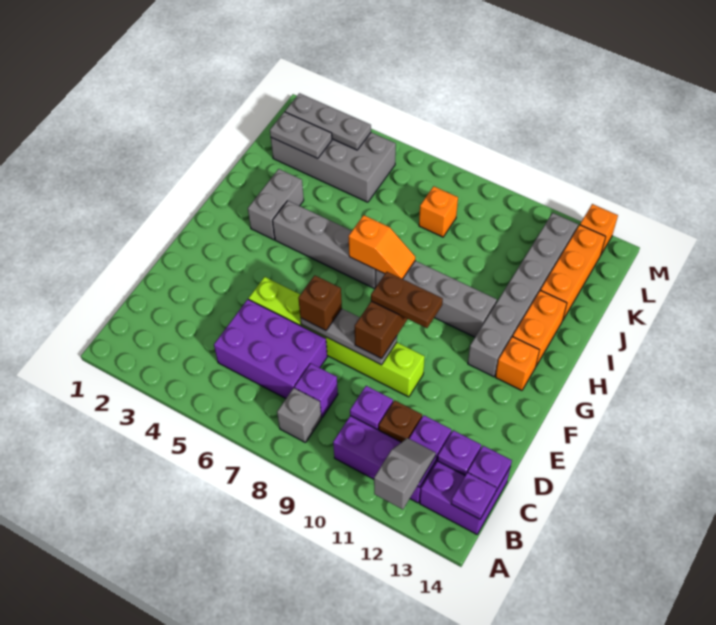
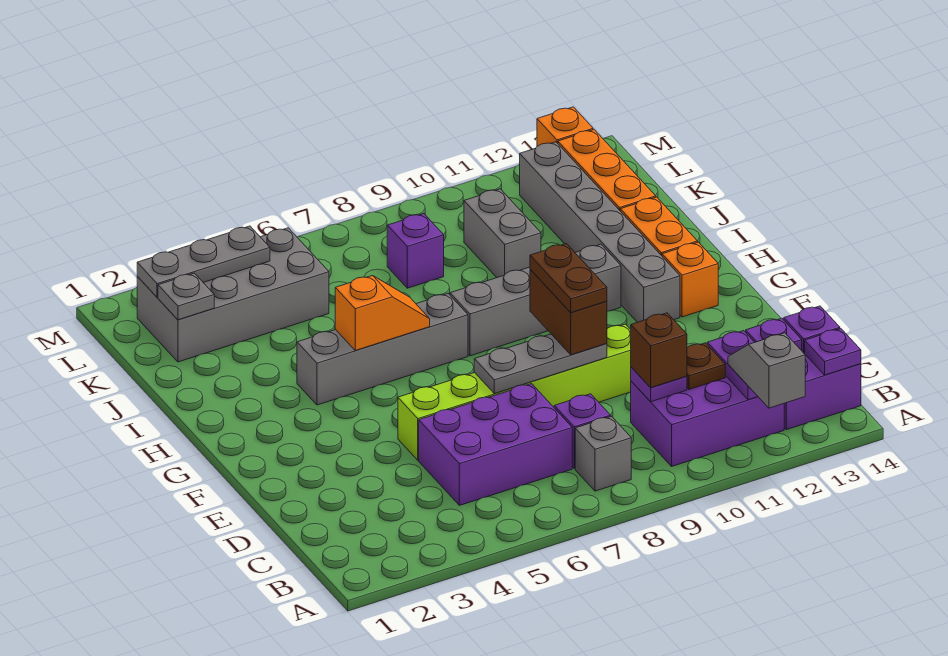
brown brick E7 level 3 -> brown brick C10 level 3
brown plate F9:F10 level 4 -> brown plate E9:F9 level 4
grey brick H3:I3 level 1 -> grey brick J10:K10 level 1
orange slope H7:H8 level 2 top 7 -> orange slope H5:H6 level 2 top 5
grey plate K2:K3 level 2 -> grey plate K2 level 2
orange brick K8 level 1 -> purple brick K8 level 1

